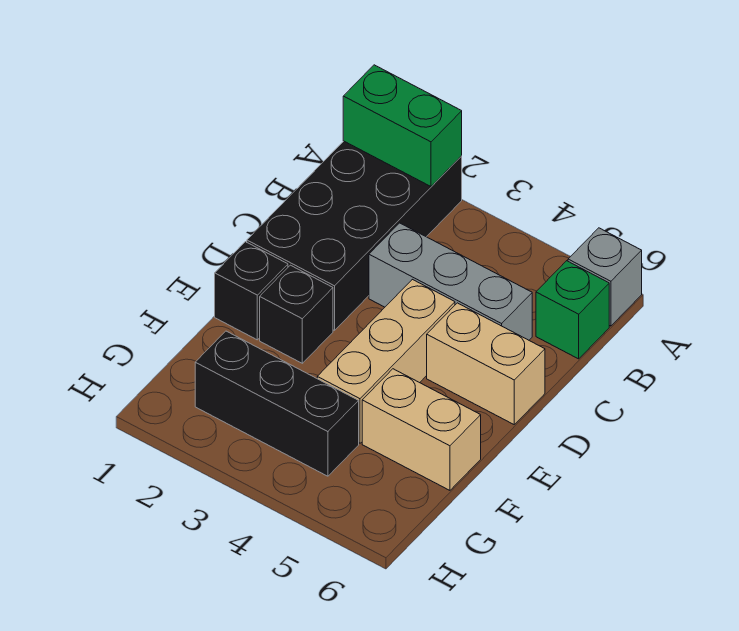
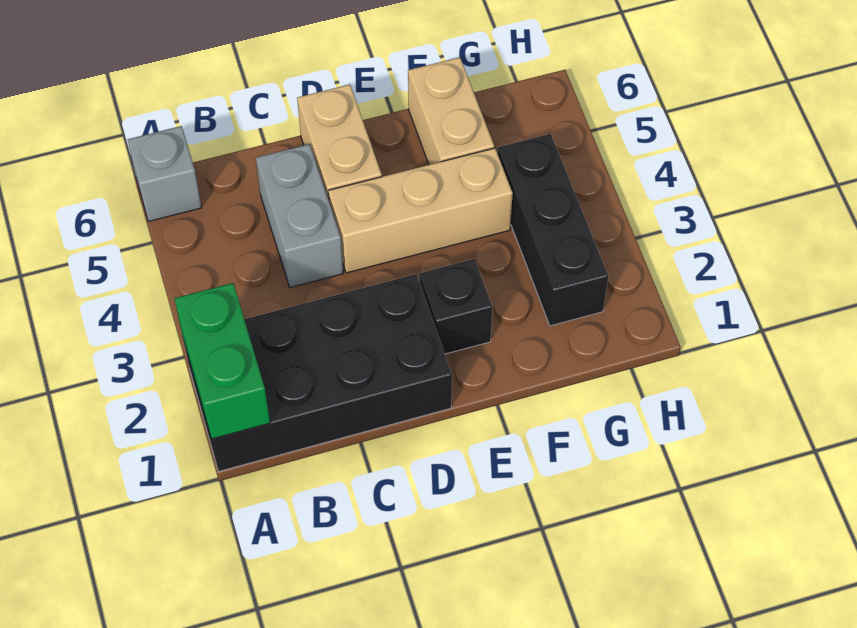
green brick B6 level 1 -> none
grey brick C3:C5 level 1 -> grey brick C4:C5 level 1
black brick E1 level 1 -> none

